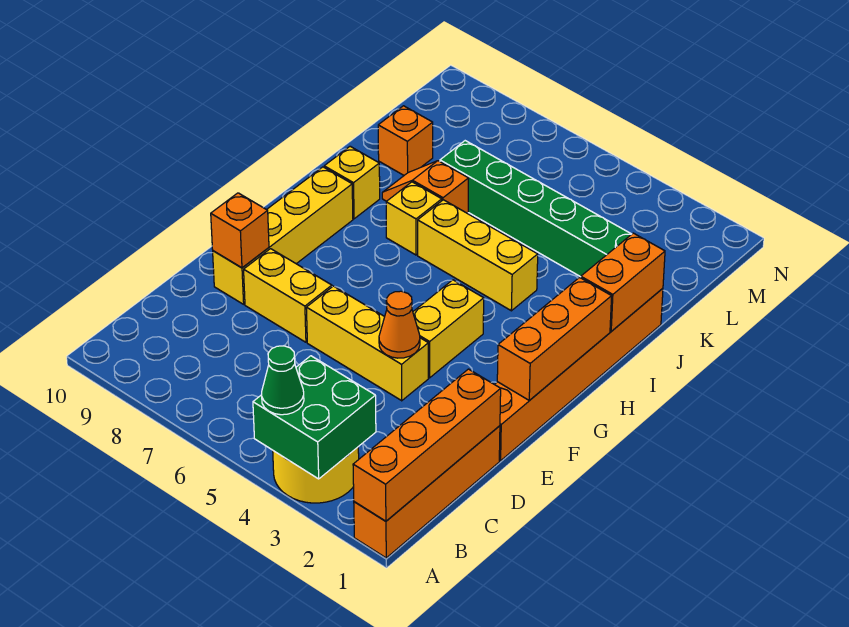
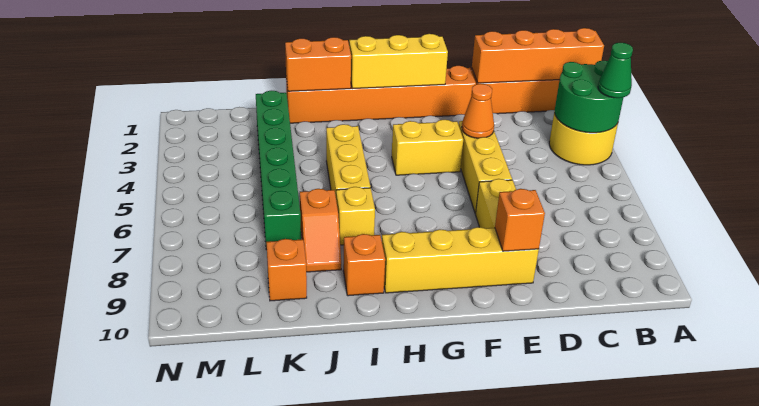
green brick A3:B4 level 2 -> green round brick A3:B4 level 2
orange brick F1:H1 level 2 -> yellow brick F1:H1 level 2
yellow brick I9 level 1 -> orange brick I9 level 1

